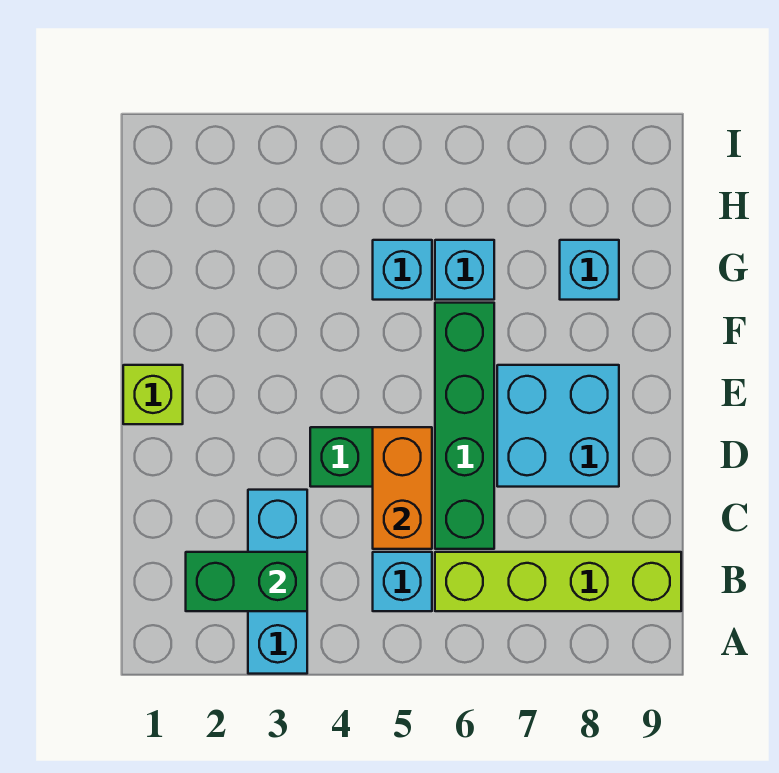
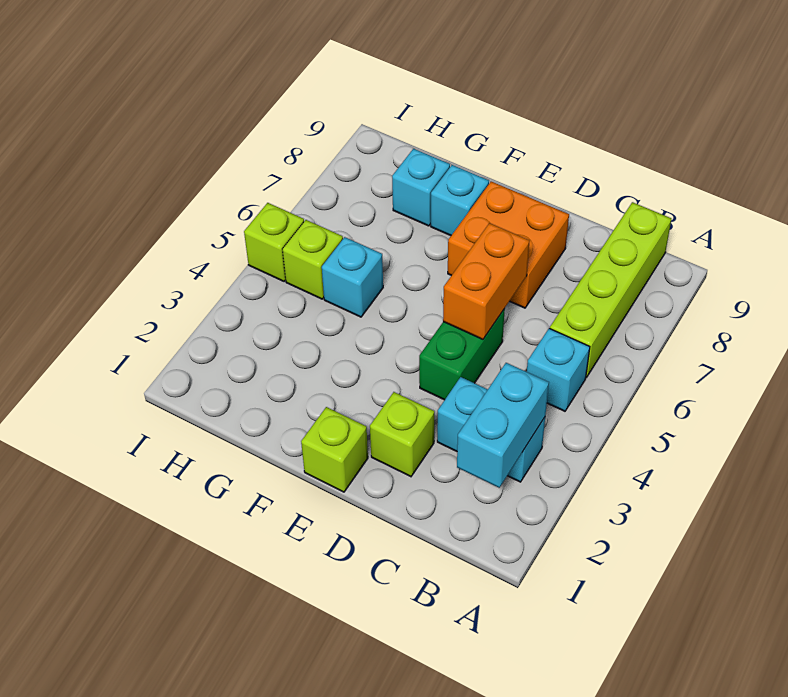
cyan brick A3:C3 level 1 -> cyan brick B3:C3 level 1
green brick B2:B3 level 2 -> cyan brick B2:B3 level 2
orange brick C5:D5 level 2 -> orange brick D5:D6 level 2
green brick C6:F6 level 1 -> none
none -> lime brick D2 level 1
cyan brick D7:E8 level 1 -> orange brick D7:E8 level 1
cyan brick G6 level 1 -> cyan brick F8 level 1
none -> lime brick H5 level 1
none -> lime brick I5 level 1

